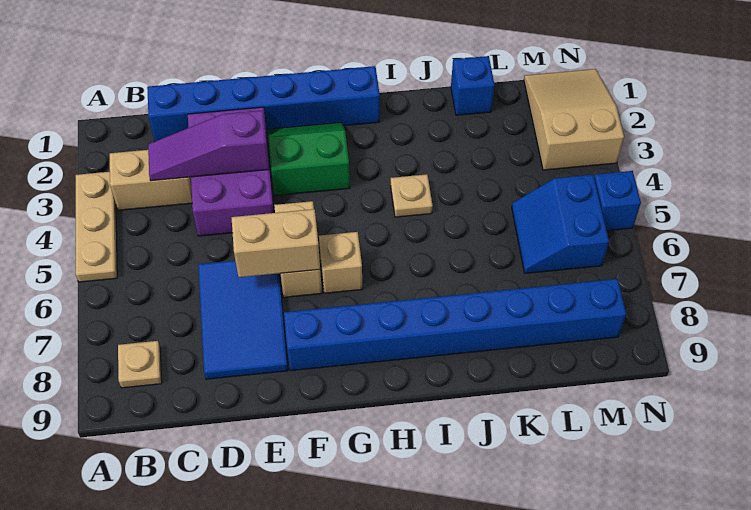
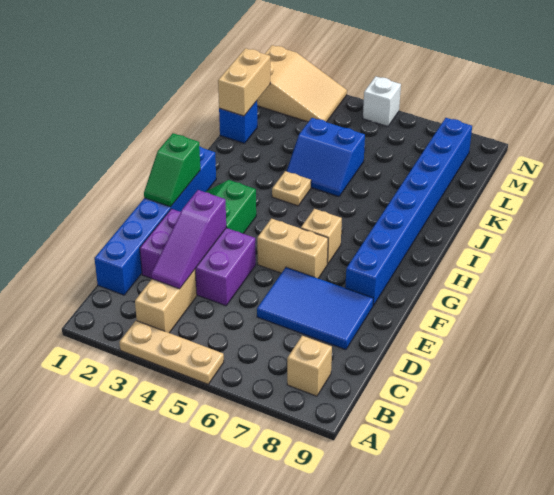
tan plate B8 level 1 -> tan brick B8 level 1
tan brick E6:F6 level 2 -> tan brick K1:L1 level 2
none -> green slope F1:G1 level 2 top G
blue slope L5:M6 level 1 top M -> blue slope J4:K5 level 1 top K
tan slope M1:N3 level 1 top 3 -> tan slope M1:N3 level 1 top 1
blue brick N5 level 1 -> white brick N5 level 1

